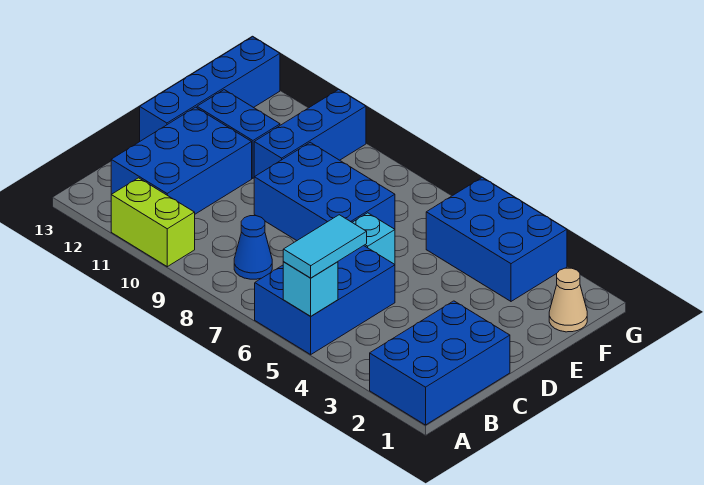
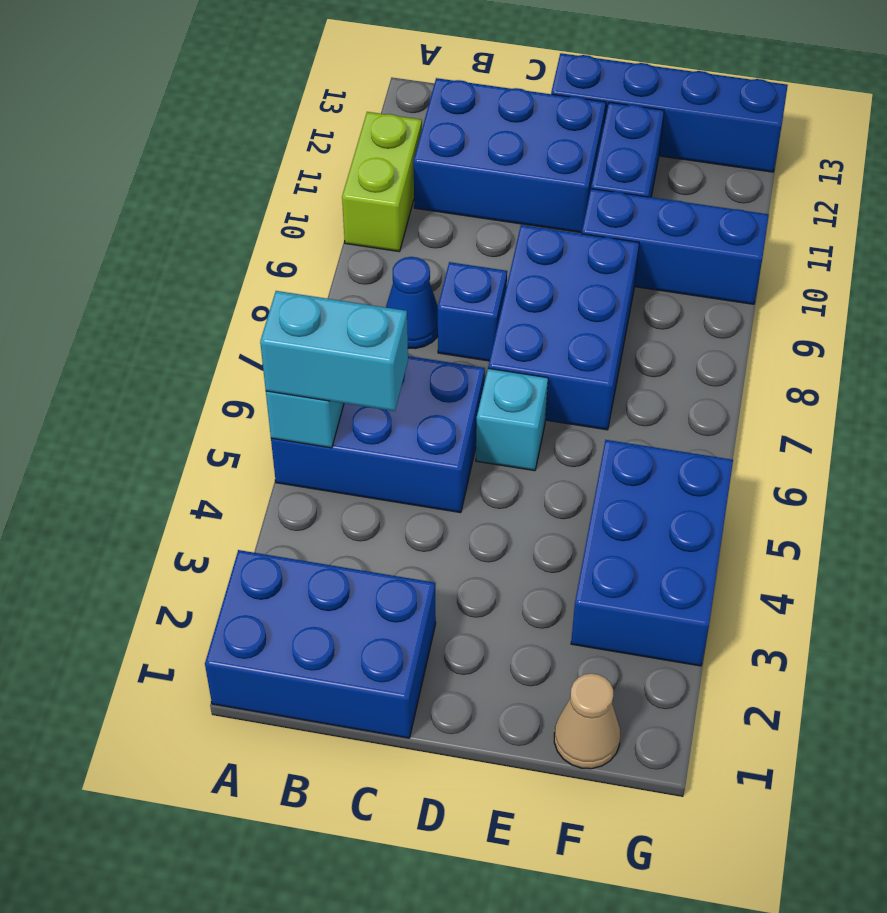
cyan tile A5:B5 level 3 -> cyan brick A5:B5 level 3
none -> blue brick C8 level 1

